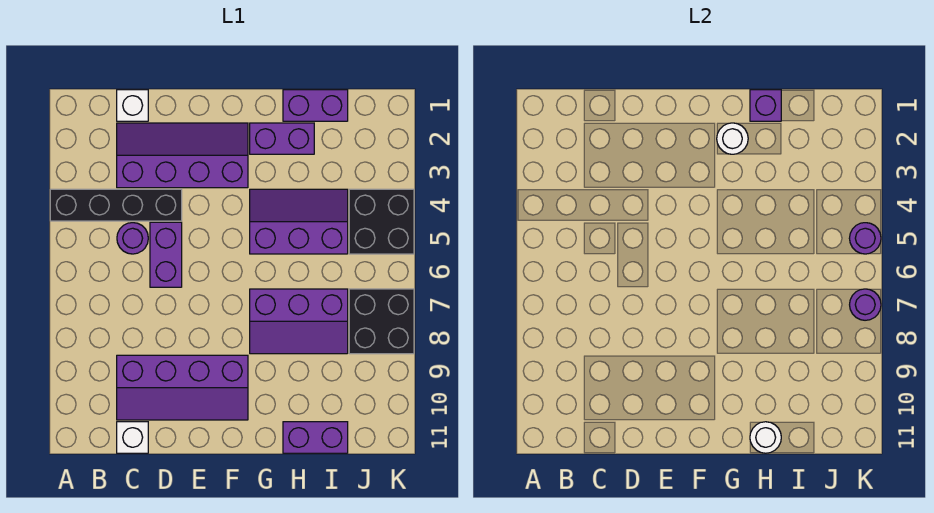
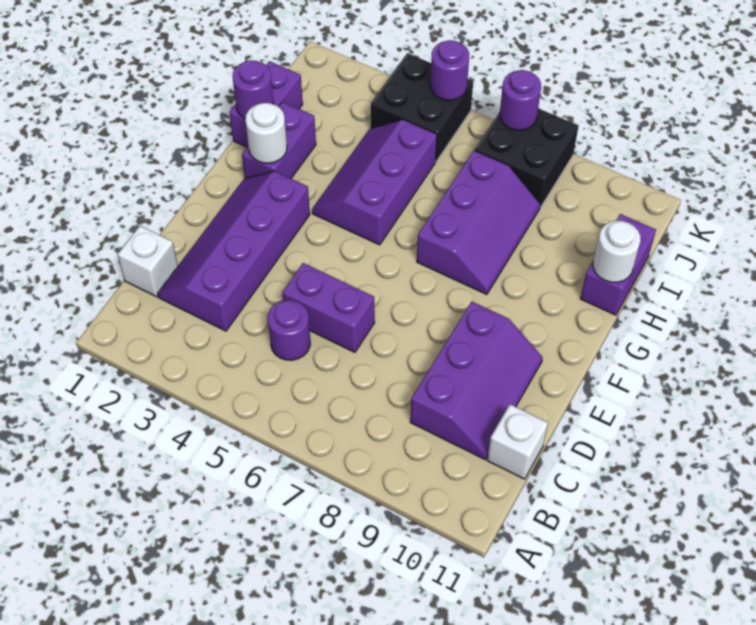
black brick A4:D4 level 1 -> none
purple slope C9:F10 level 1 top 9 -> purple slope C9:E10 level 1 top 9
purple brick H1 level 2 -> purple round brick H1 level 2

